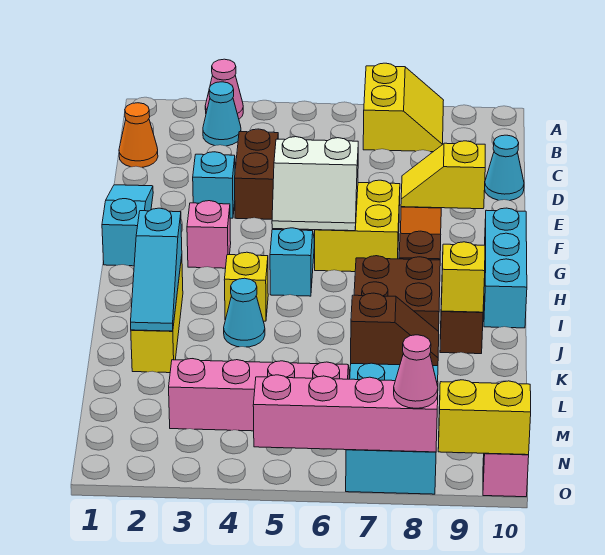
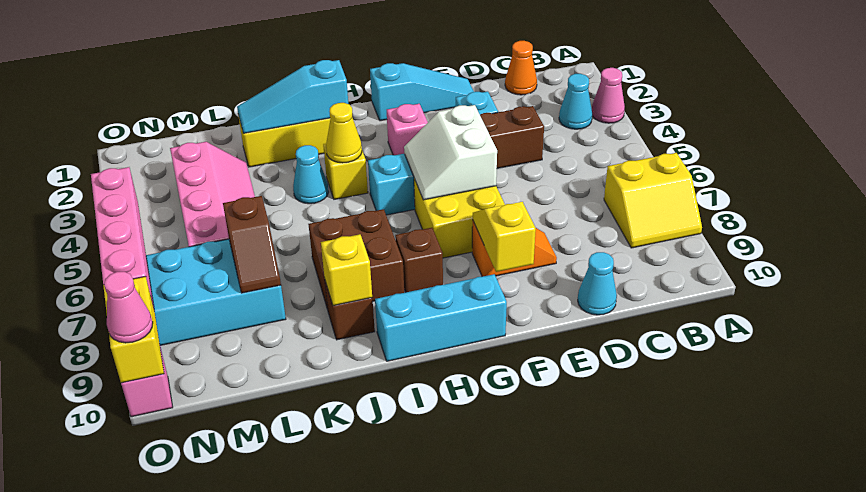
none -> yellow cone I4 level 2
pink cone O8 level 3 -> pink cone O10 level 3

